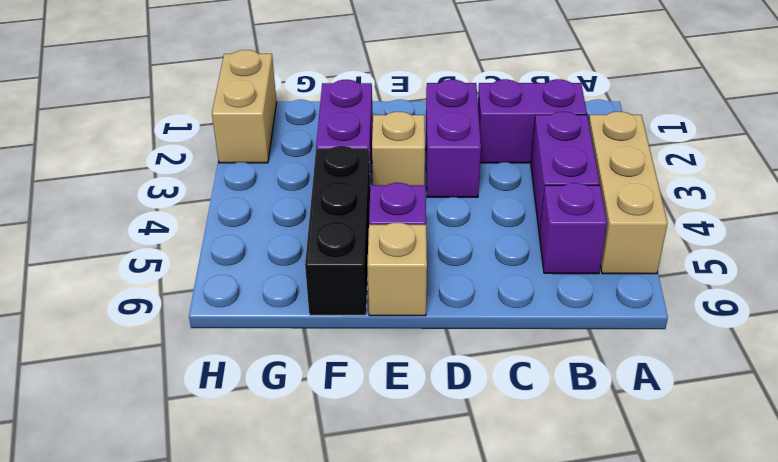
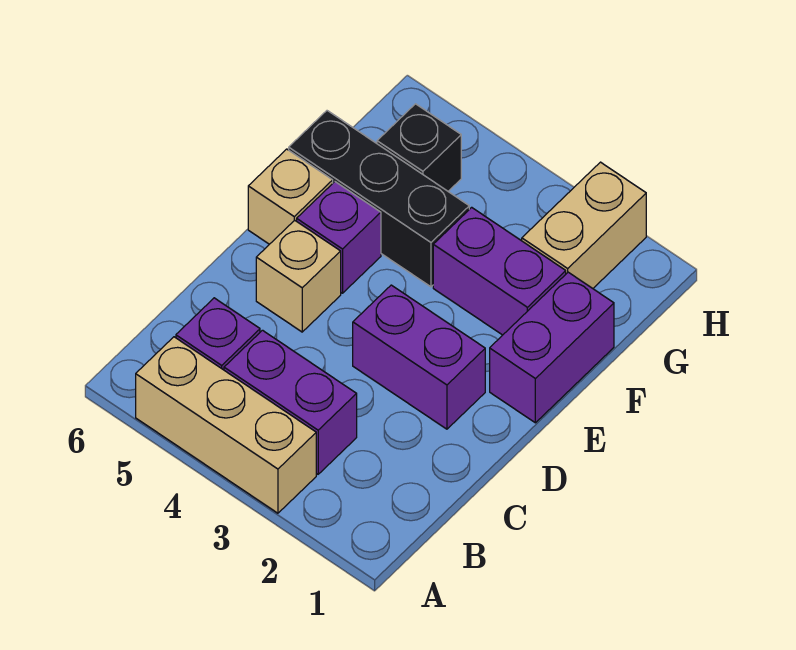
purple brick B2:C2 level 1 -> purple brick E1:F1 level 1
tan brick E3 level 1 -> tan brick D5 level 1
none -> black brick G5 level 1
tan brick H1:H2 level 1 -> tan brick G2:H2 level 1

